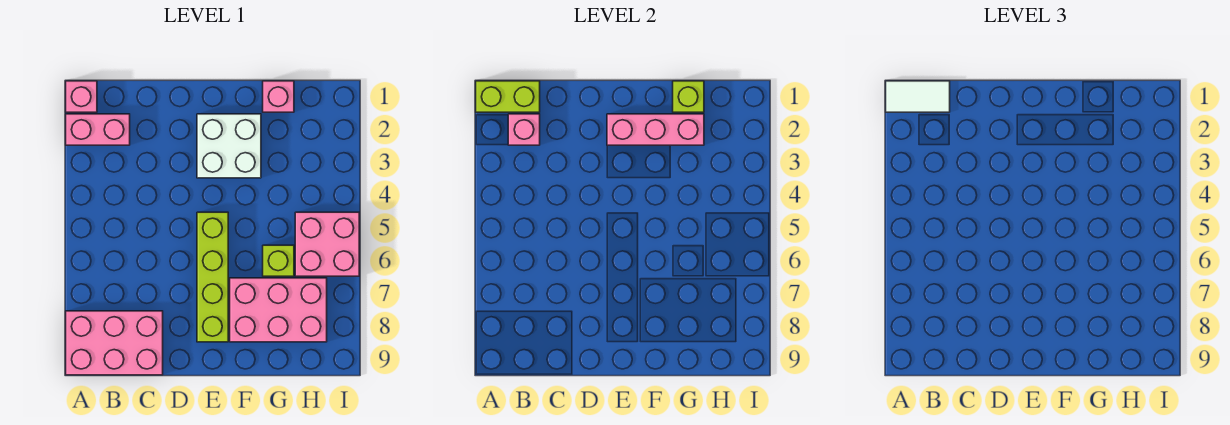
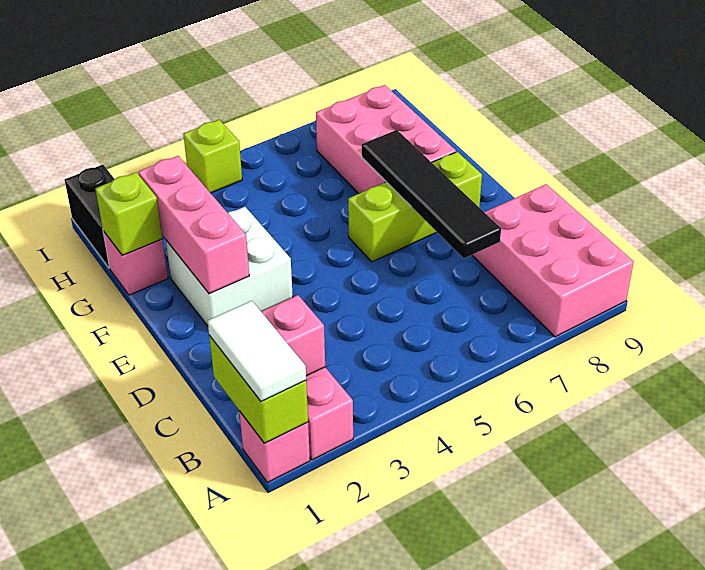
none -> black tile C7:F7 level 2
lime brick E5:E8 level 1 -> lime brick E6:E8 level 1
lime brick G6 level 1 -> lime brick I4 level 1
none -> black brick H1:I1 level 1
pink brick H5:I6 level 1 -> none

